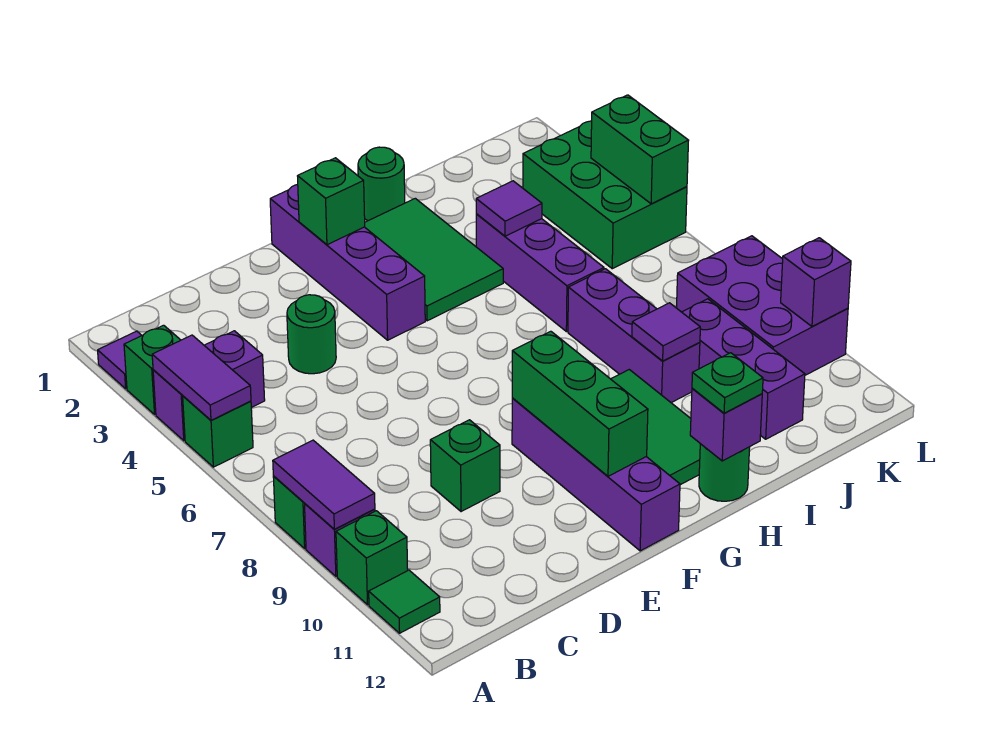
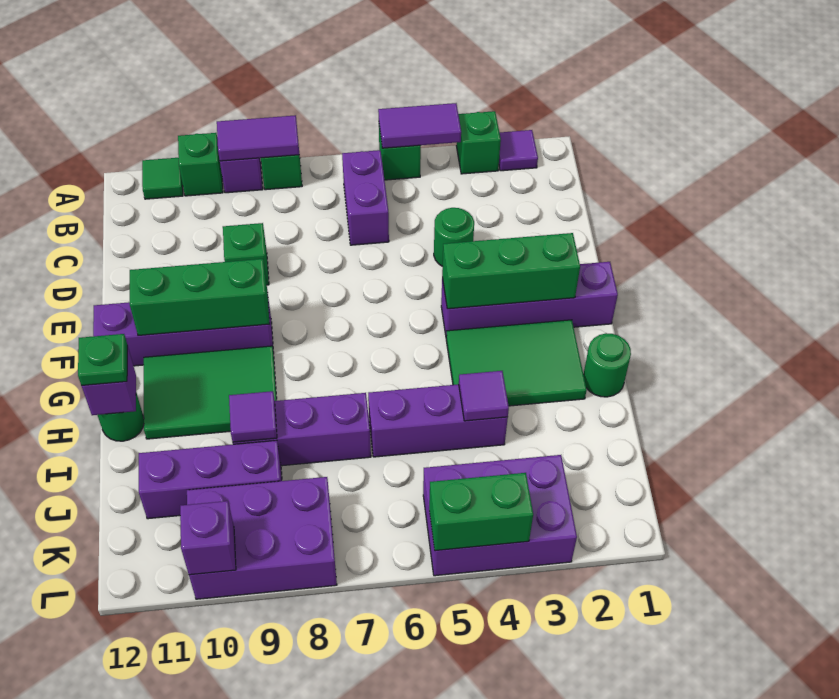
purple brick A4:B4 level 1 -> purple brick B6:C6 level 1
green brick F2 level 2 -> green brick F2:F4 level 2
green brick K3:L5 level 1 -> purple brick K3:L5 level 1

